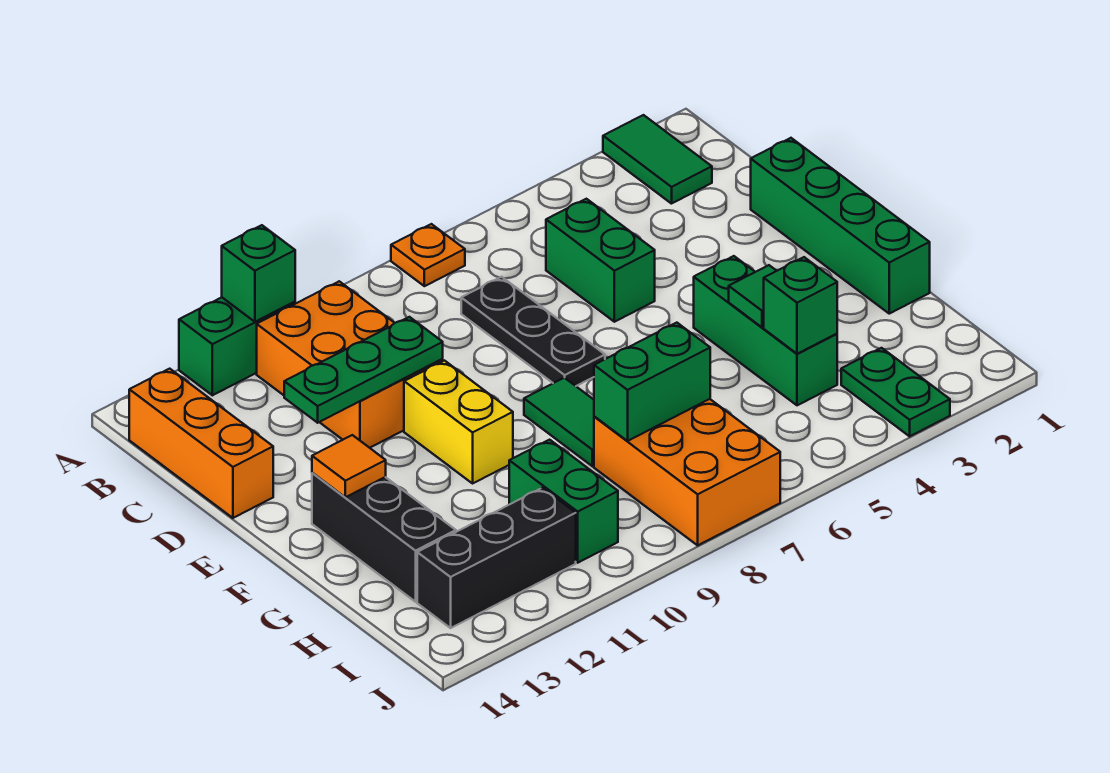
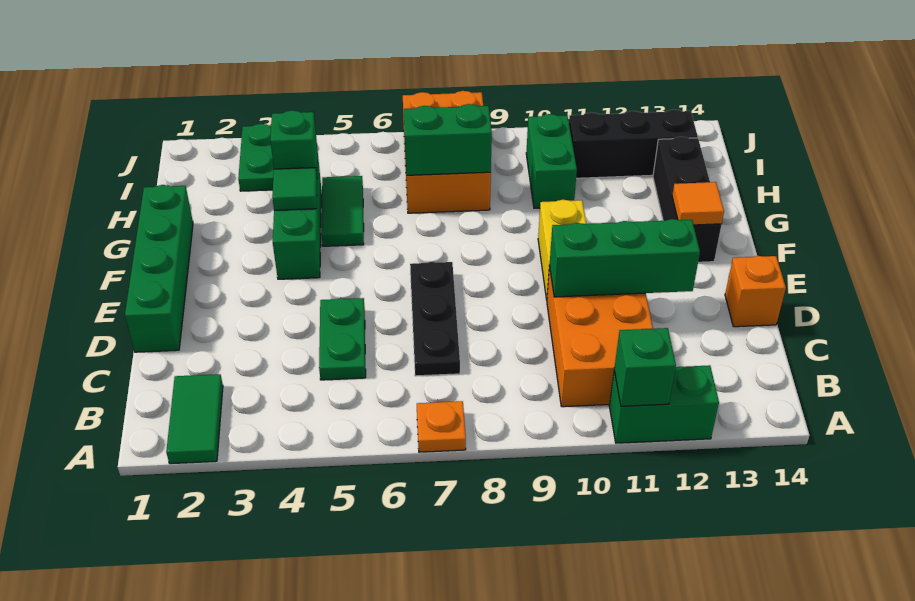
orange brick B14:D14 level 1 -> orange brick D14 level 1
green brick C5:D5 level 1 -> green plate C5:D5 level 1
green plate D10:D12 level 2 -> green brick D10:D12 level 2
green tile F8:G8 level 1 -> green tile G5:H5 level 1

